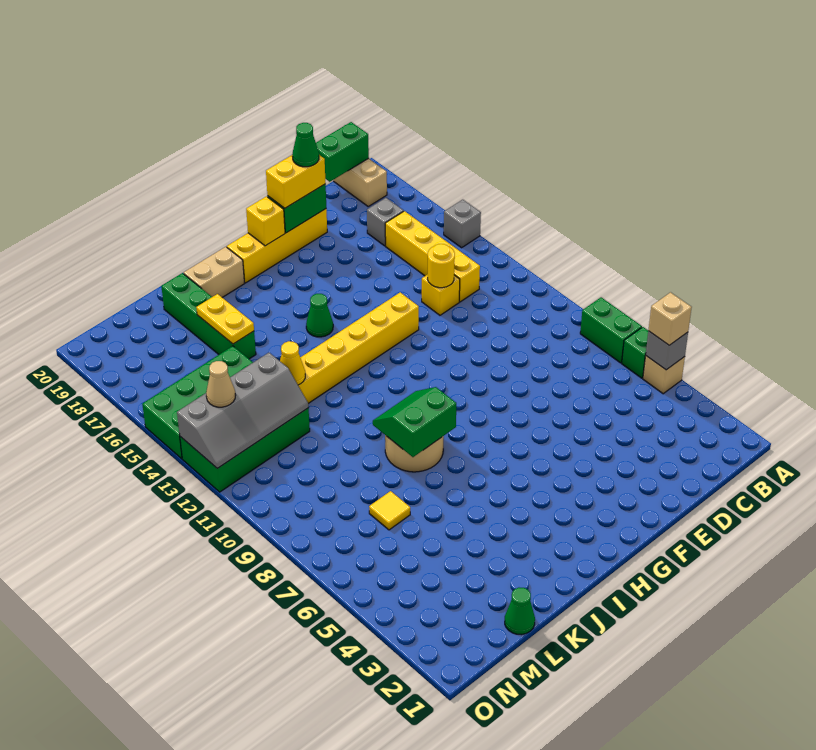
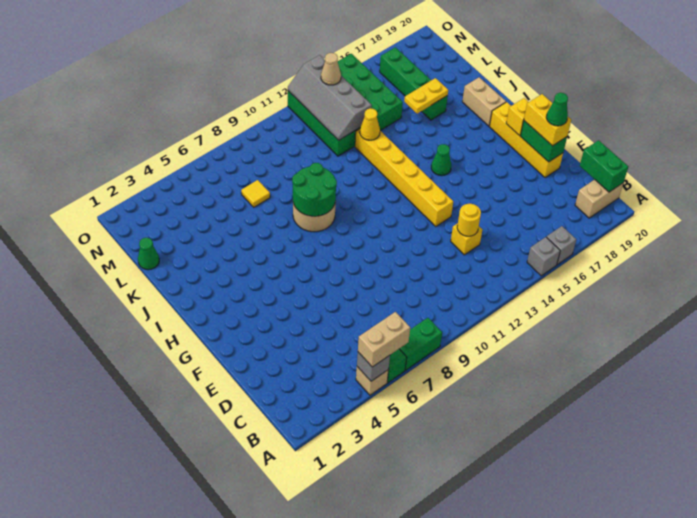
tan brick A5 level 3 -> tan brick A5:A6 level 3
yellow brick C13:C16 level 1 -> none
grey brick C17 level 1 -> grey brick A16 level 1
green slope I8:J9 level 2 top 8 -> green round brick I8:J9 level 2
green brick K16:K19 level 1 -> green brick K17:N17 level 1

